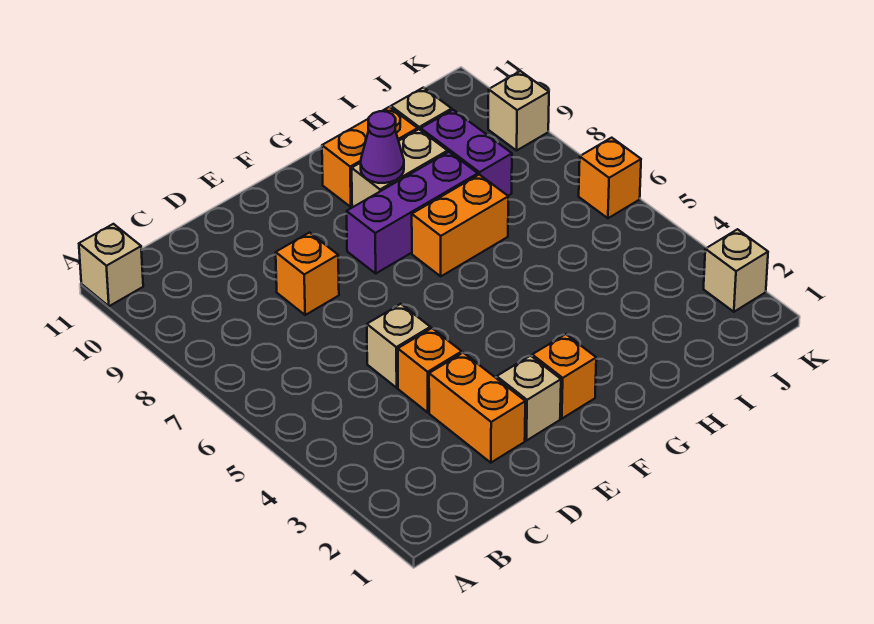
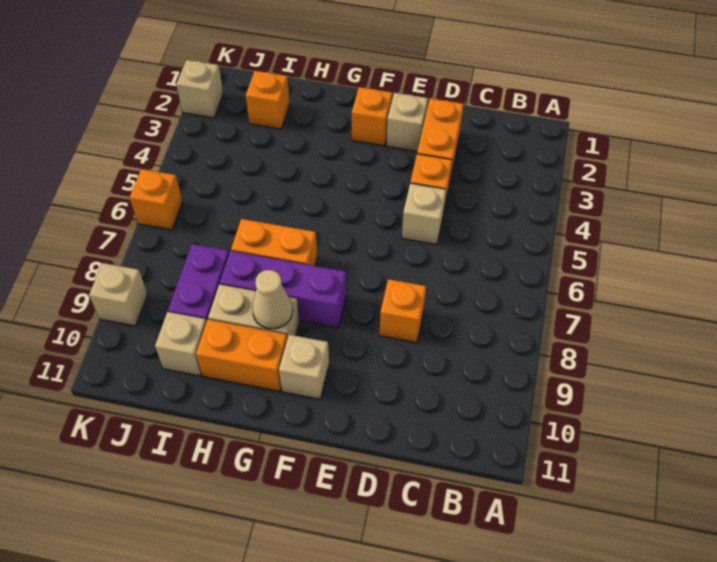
tan brick A11 level 1 -> tan brick F10 level 1
purple cone G9 level 2 -> tan cone G9 level 2
none -> orange brick I2 level 1

